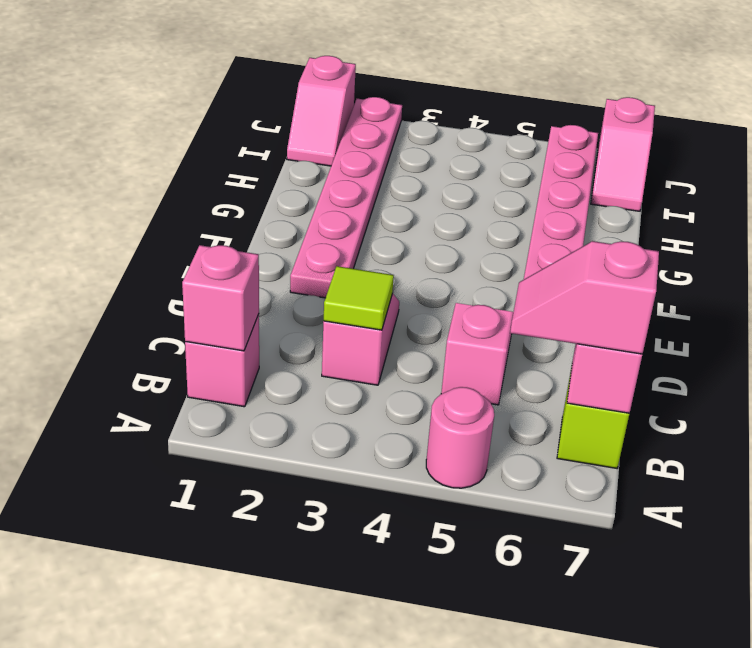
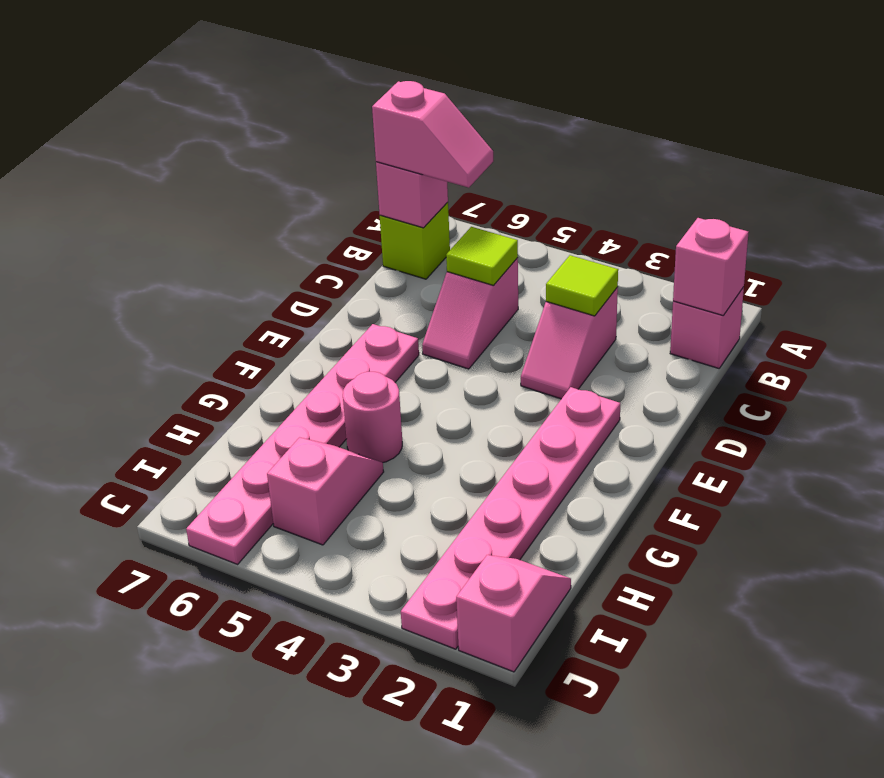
pink round brick A5 level 1 -> pink round brick G5 level 1
none -> lime tile C5 level 2
pink slope I7:J7 level 1 top J -> pink slope H5:I5 level 1 top I

